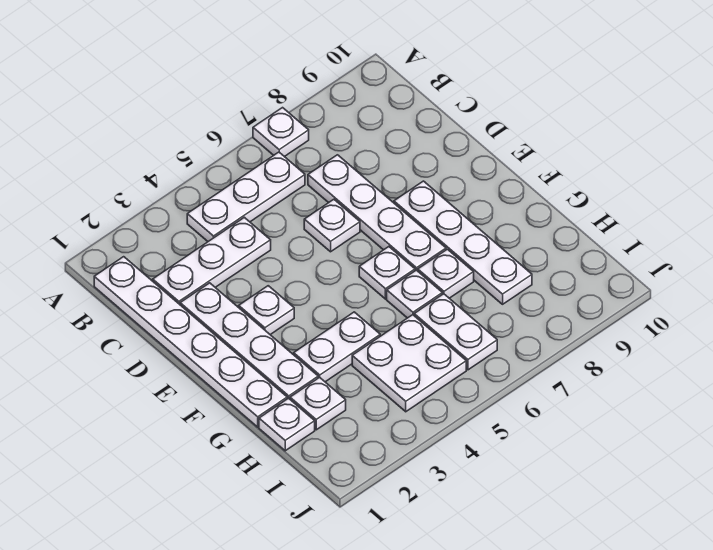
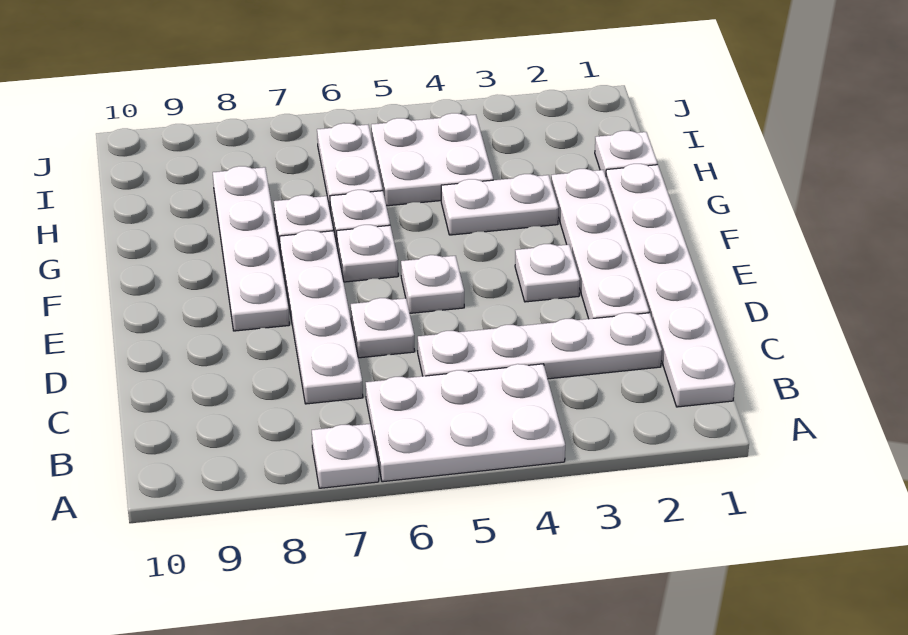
white plate B4:B6 level 1 -> white plate A4:B6 level 1
white plate C2:C4 level 1 -> white plate C2:C5 level 1
white plate H2 level 1 -> white plate E5 level 1

